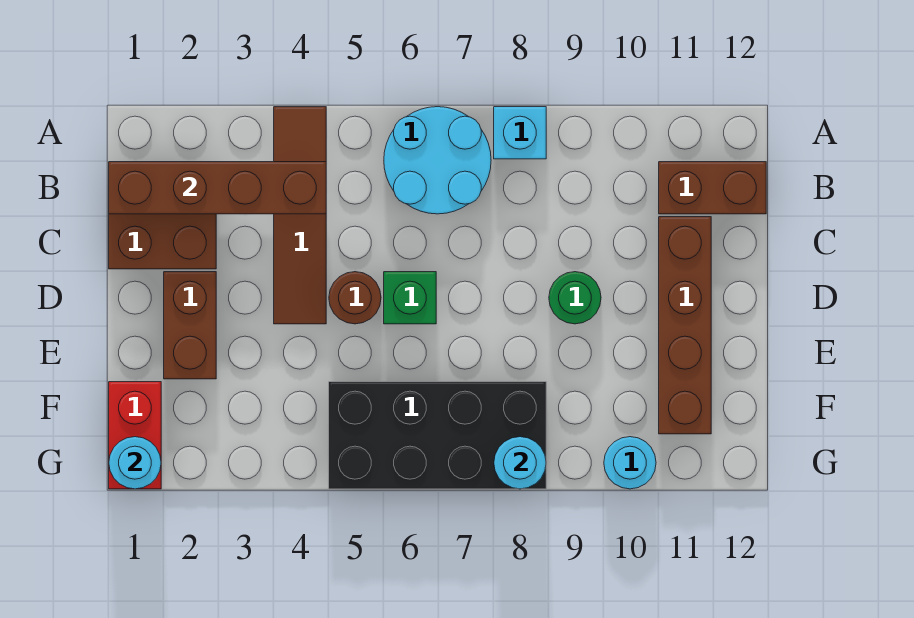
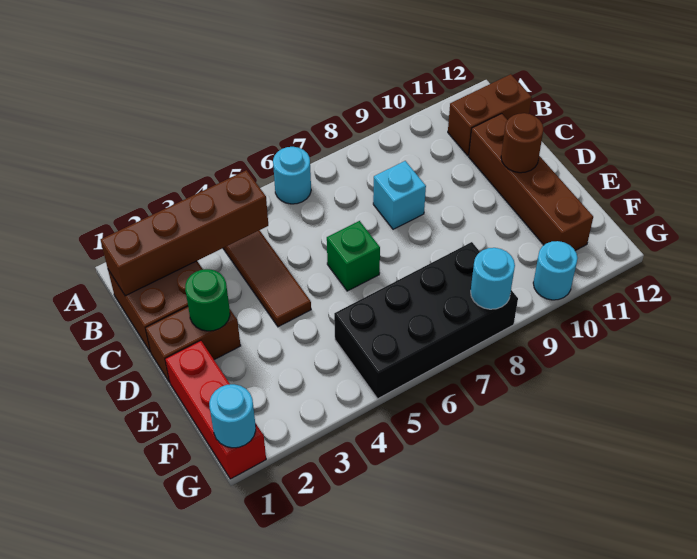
cyan round brick A6:B7 level 1 -> cyan round brick A6 level 1
cyan brick A8 level 1 -> cyan brick C8 level 1
brown brick D2:E2 level 1 -> brown brick D1:D2 level 1
brown round brick D5 level 1 -> brown round brick D11 level 2
green round brick D9 level 1 -> green round brick D2 level 2
red brick F1:G1 level 1 -> red brick E1:G1 level 1

